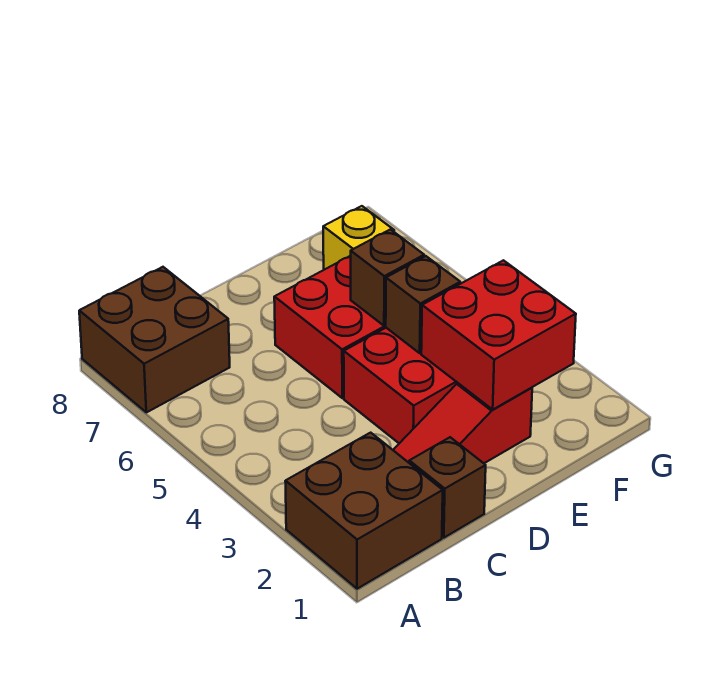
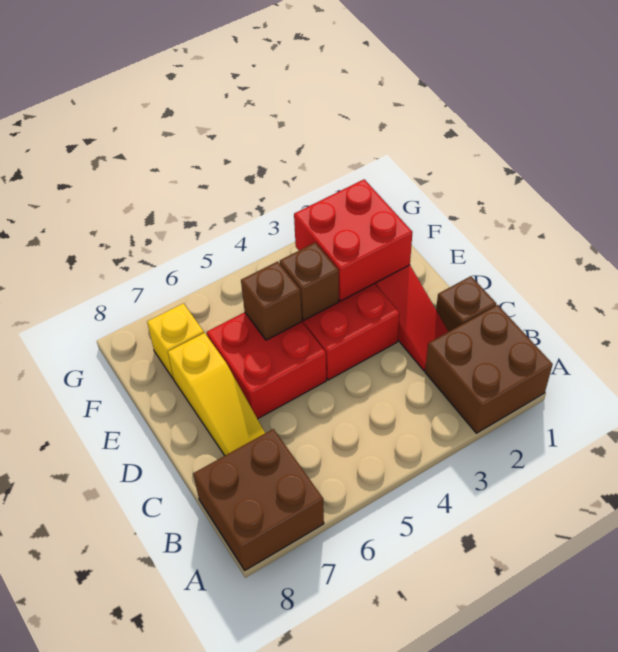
none -> yellow slope C7:E7 level 1 top E

